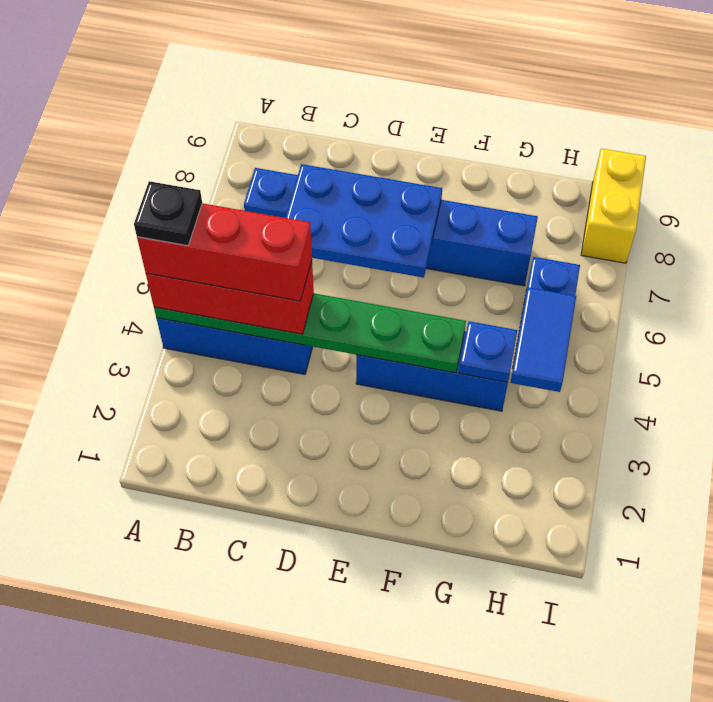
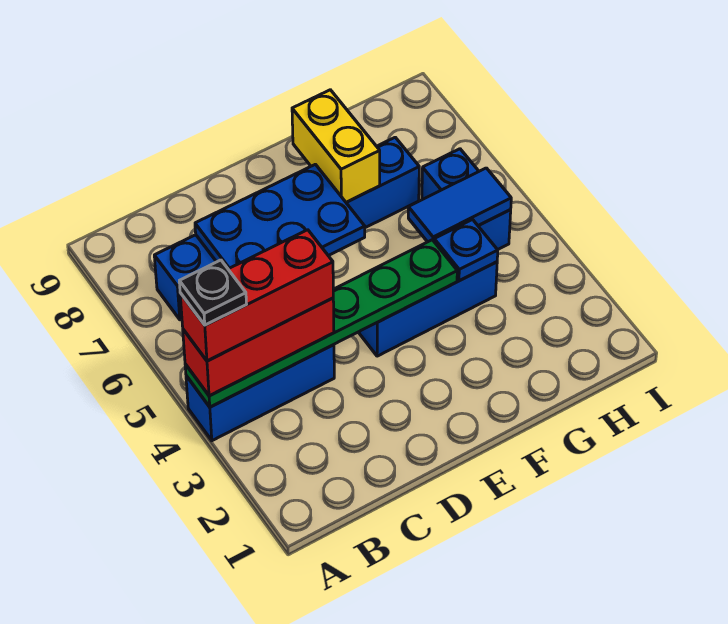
blue tile H4:H5 level 2 -> blue tile G5:H5 level 2
yellow brick I8:I9 level 1 -> yellow brick F7:F8 level 2

